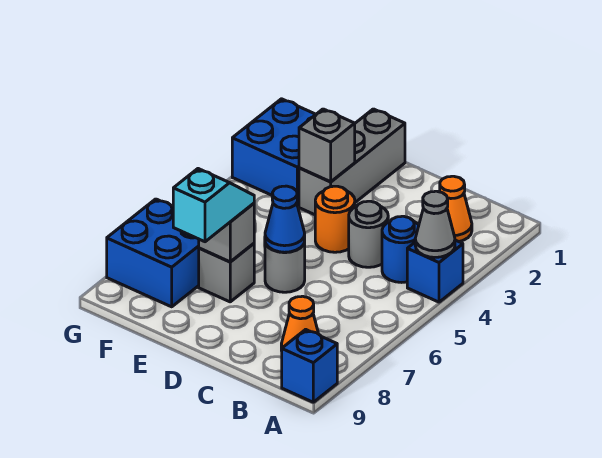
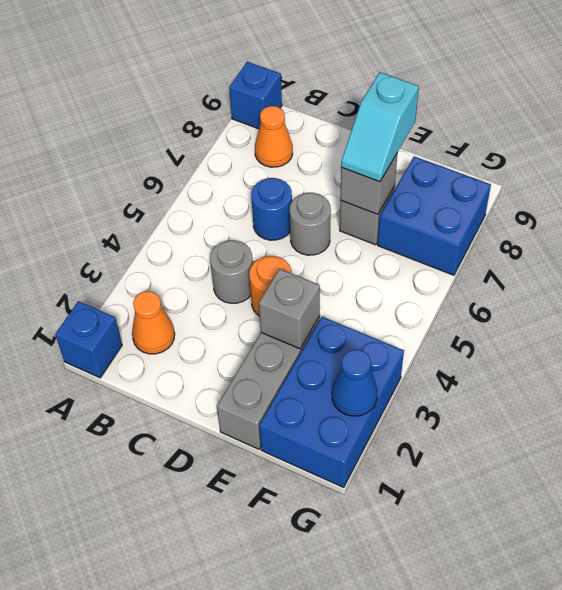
blue brick A4 level 1 -> blue brick A1 level 1
grey cone A4 level 2 -> none
blue round brick B4 level 1 -> blue round brick C6 level 1
blue cone D6 level 2 -> blue cone G2 level 2
blue brick F2:G3 level 1 -> blue brick F1:G3 level 1

